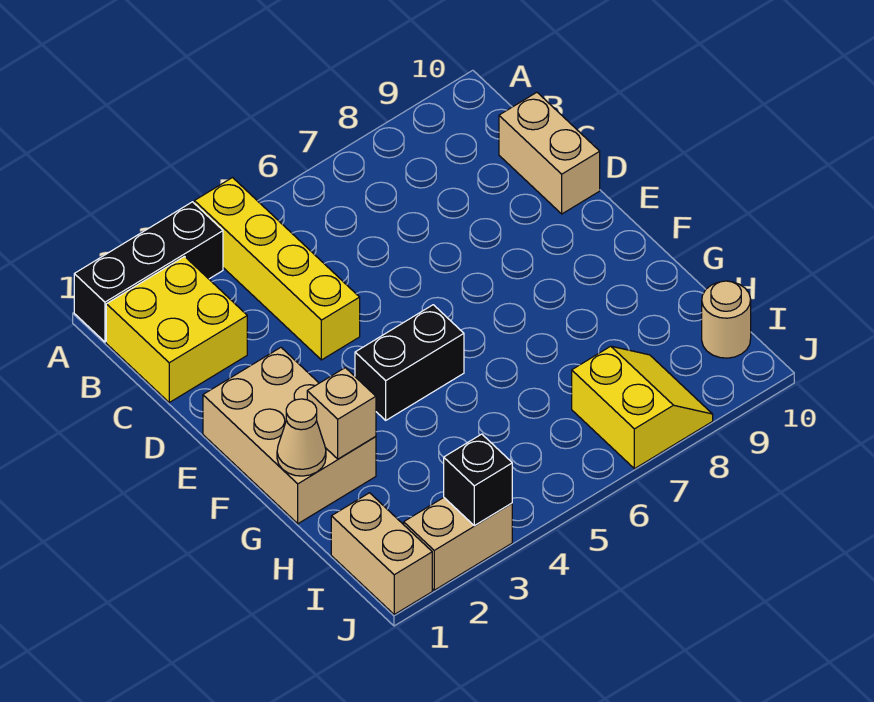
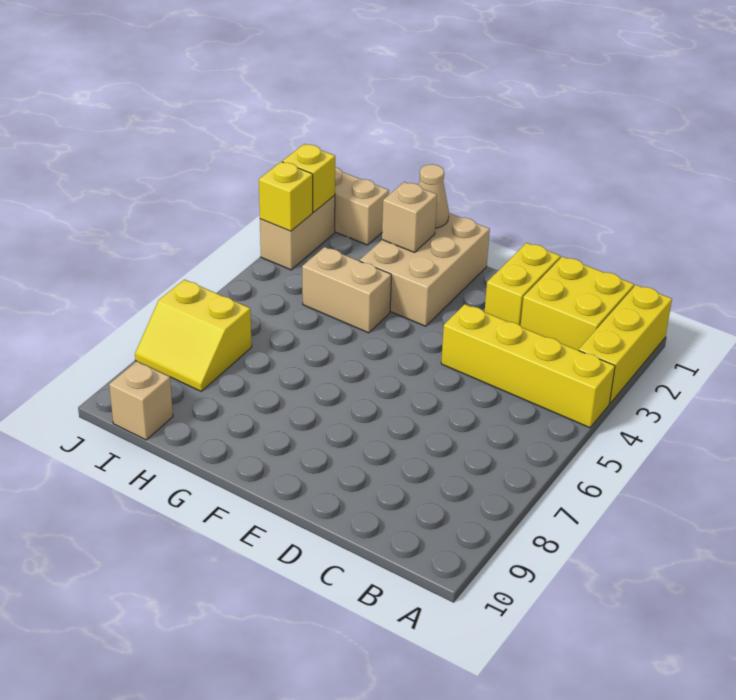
black brick A1:A3 level 1 -> yellow brick A1:A3 level 1
tan brick C10:D10 level 1 -> tan brick G4:H4 level 1
none -> yellow brick D1:D2 level 1
tan brick E1:G2 level 1 -> tan brick F1:G3 level 1
black brick F4:F5 level 1 -> none
tan round brick I10 level 1 -> tan brick I10 level 1
none -> yellow brick J2 level 2
black brick J3 level 2 -> yellow brick J3 level 2

